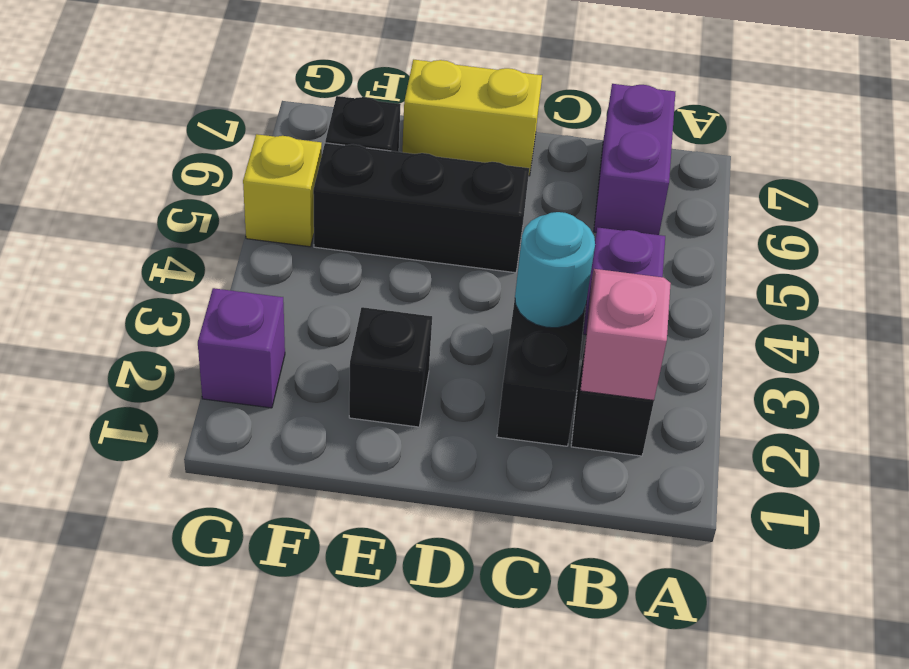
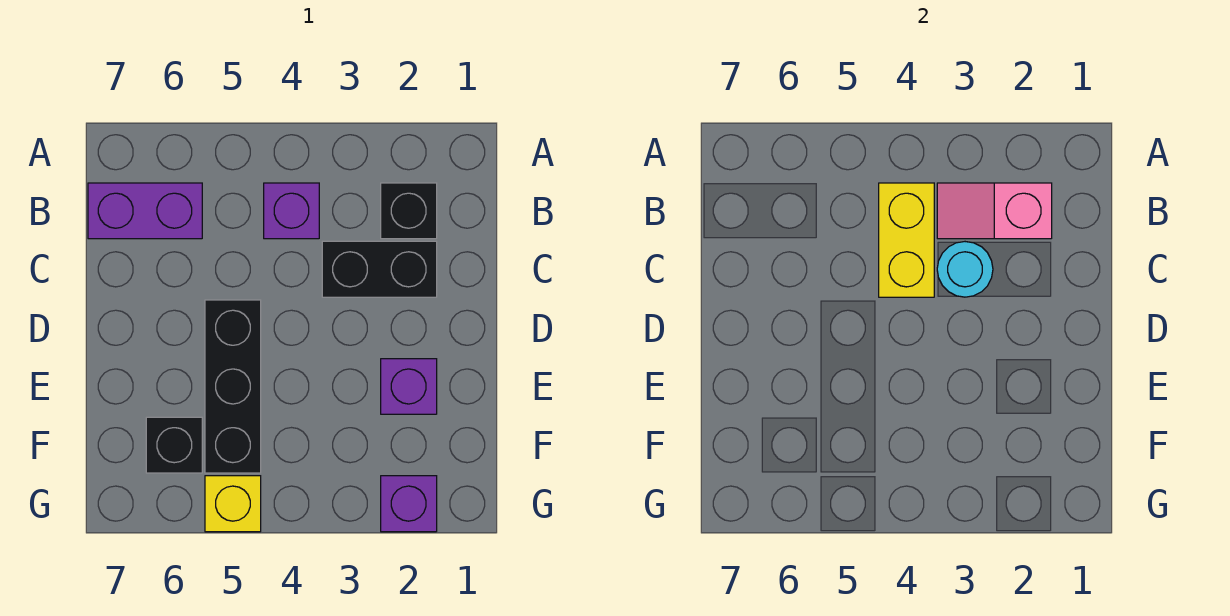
yellow brick D7:E7 level 1 -> yellow brick B4:C4 level 2
black brick E2 level 1 -> purple brick E2 level 1

